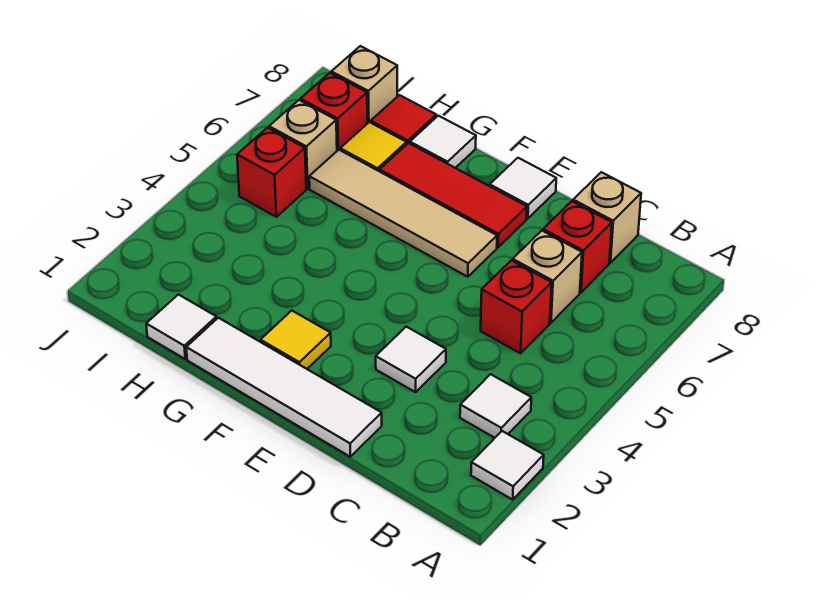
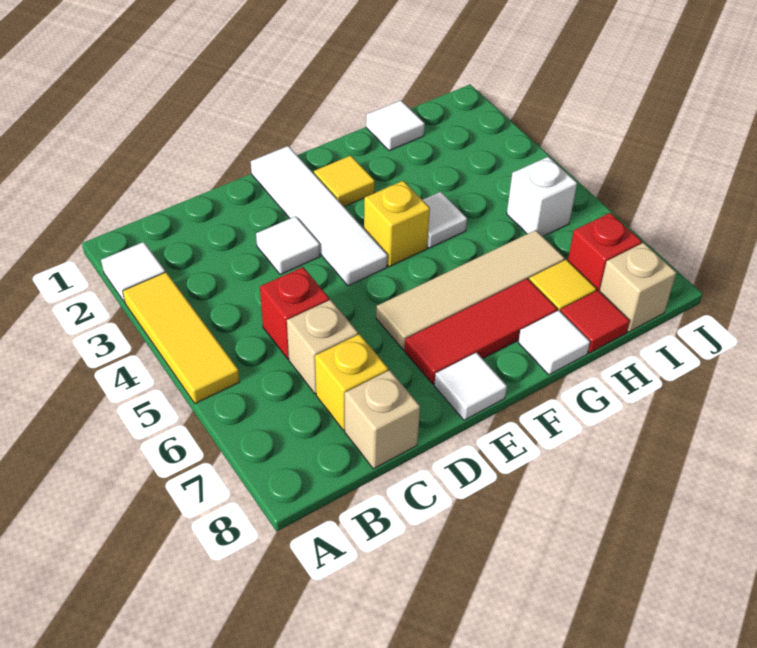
none -> yellow tile A3:A5 level 1
white tile B3 level 1 -> white tile G4 level 1
red brick C7 level 1 -> yellow brick C7 level 1
white tile D1:G1 level 1 -> white tile E1:E4 level 1
none -> yellow brick F4 level 1
red brick I5 level 1 -> white brick I5 level 1
tan brick I6 level 1 -> none

